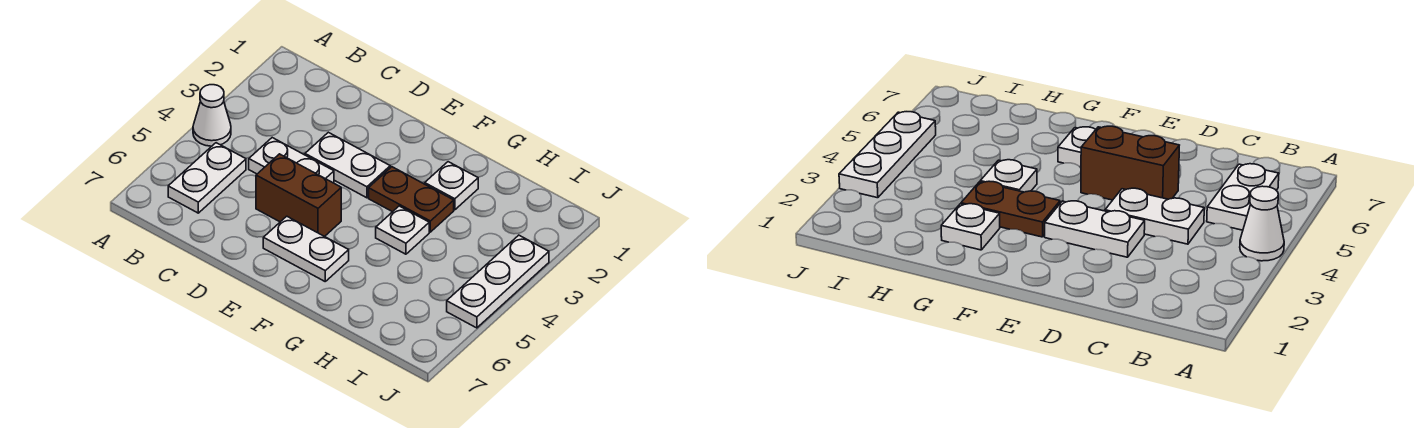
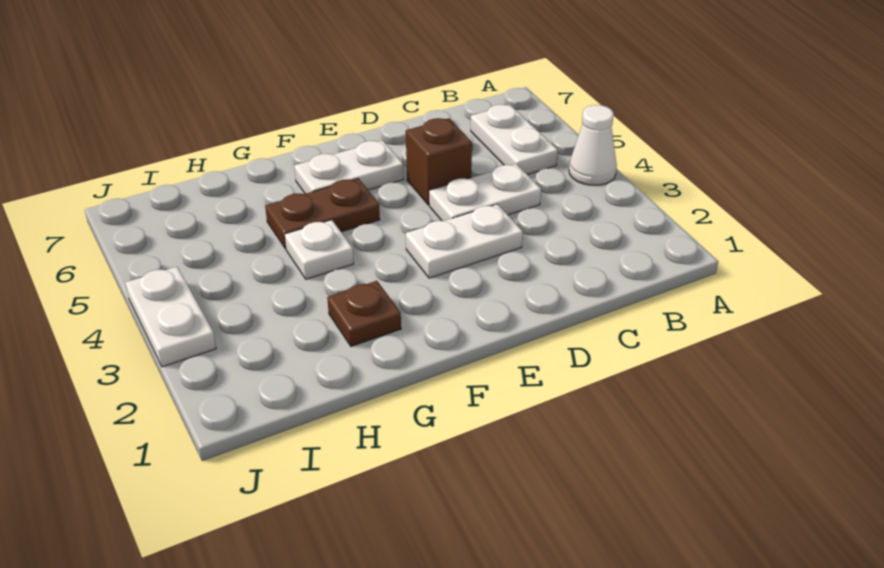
brown brick D5:E5 level 1 -> brown brick D5 level 1
brown plate F3:G3 level 1 -> brown plate F5:G5 level 1
white plate G2 level 1 -> brown plate G2 level 1
white plate J3:J5 level 1 -> white plate J3:J4 level 1

